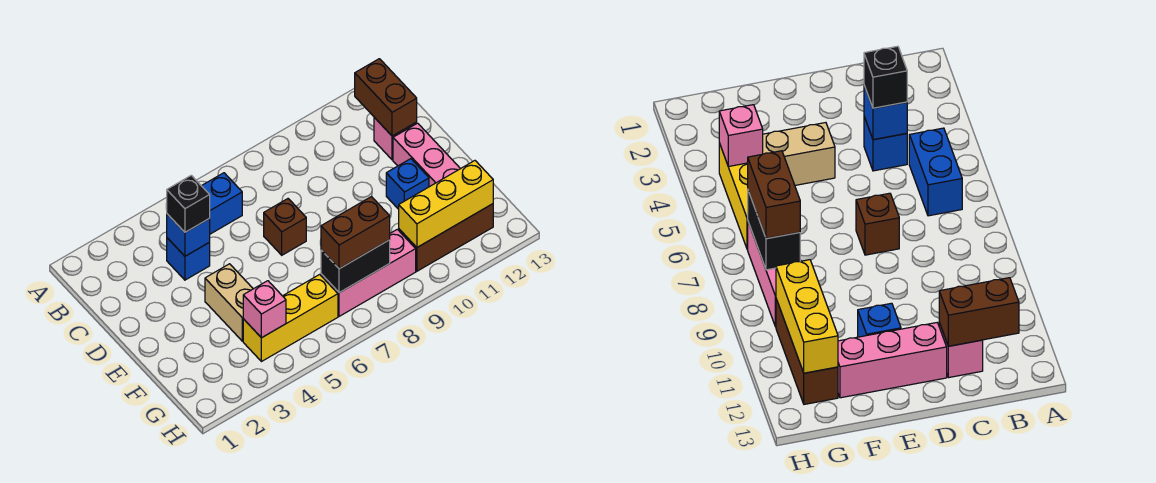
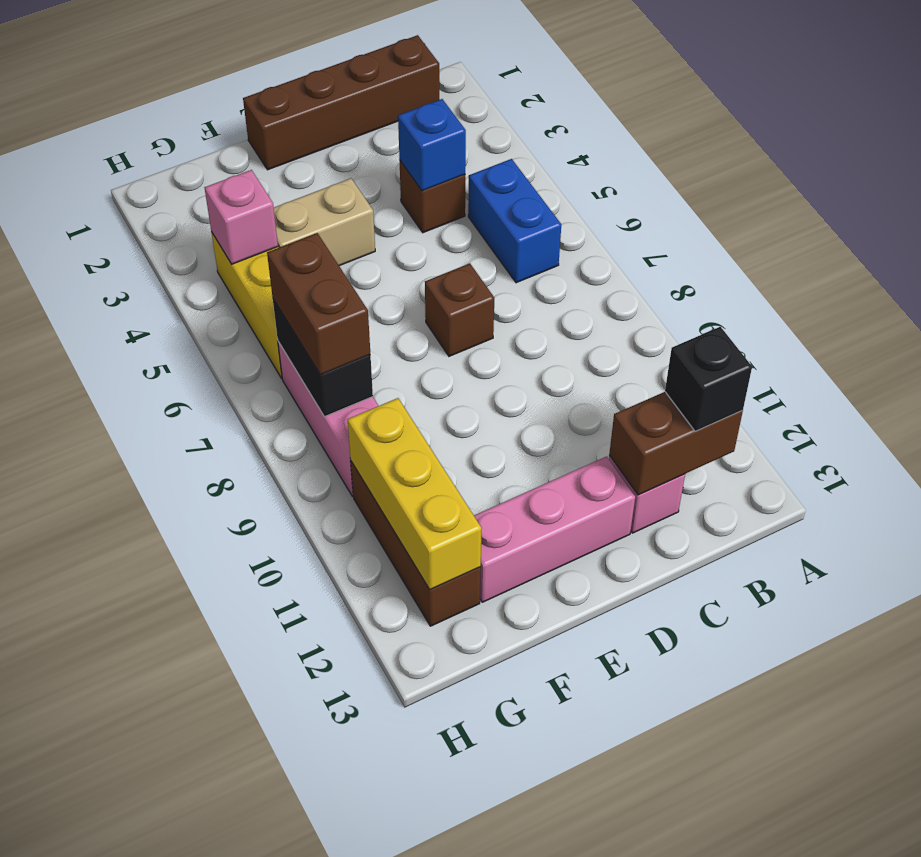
none -> brown brick B1:E1 level 1
blue brick C4 level 1 -> brown brick C4 level 1
black brick C4 level 3 -> black brick B12 level 3
blue brick E11 level 1 -> none

